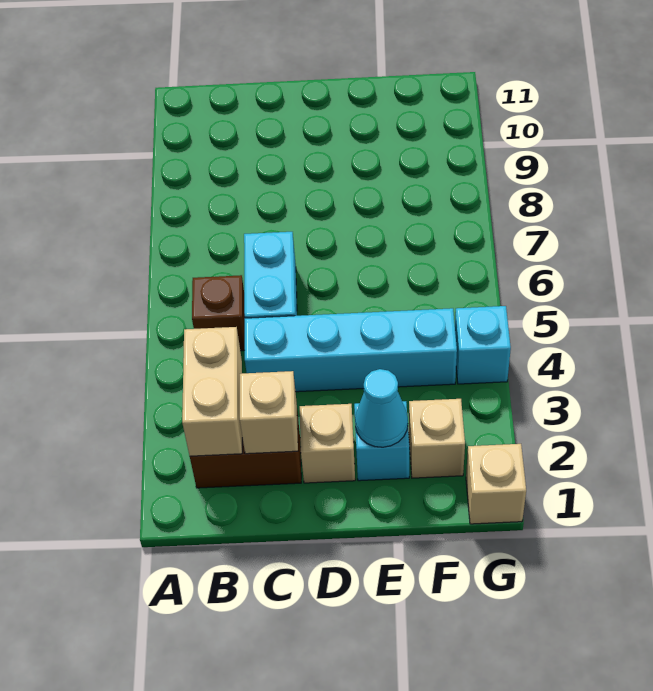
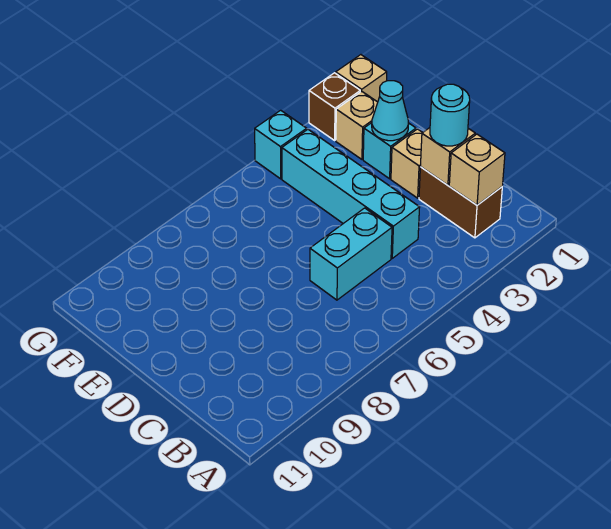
tan brick B2:B3 level 2 -> tan brick B2 level 2
brown brick B5 level 1 -> brown brick G2 level 1
none -> cyan round brick C2 level 3

